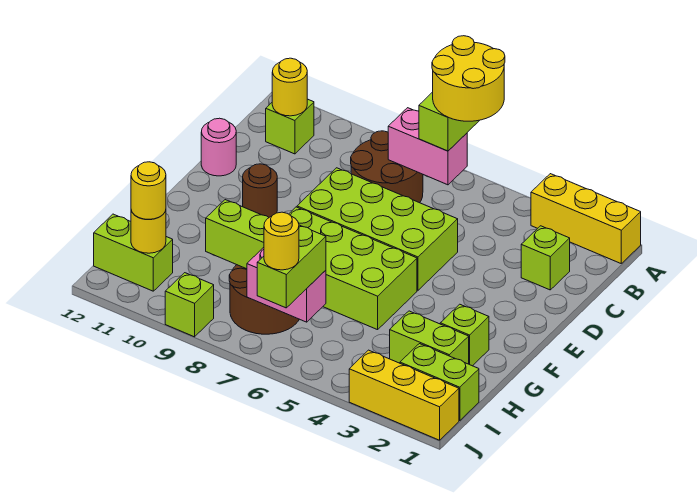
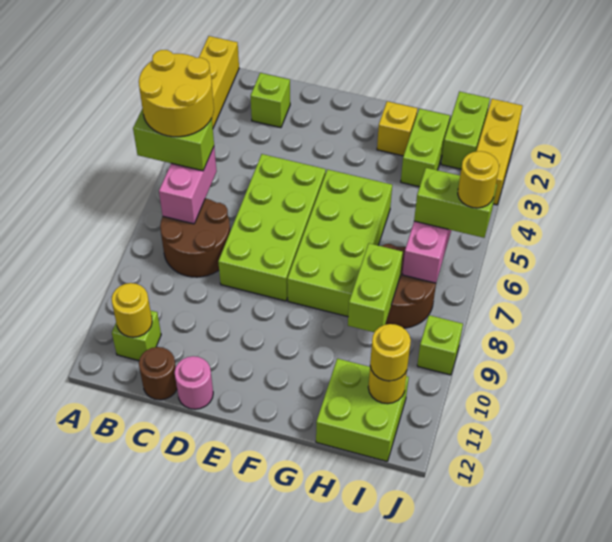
brown round brick E10 level 1 -> brown round brick C12 level 1
lime brick G2 level 1 -> yellow brick G2 level 1
lime brick I11:I12 level 1 -> lime brick H11:I12 level 1

